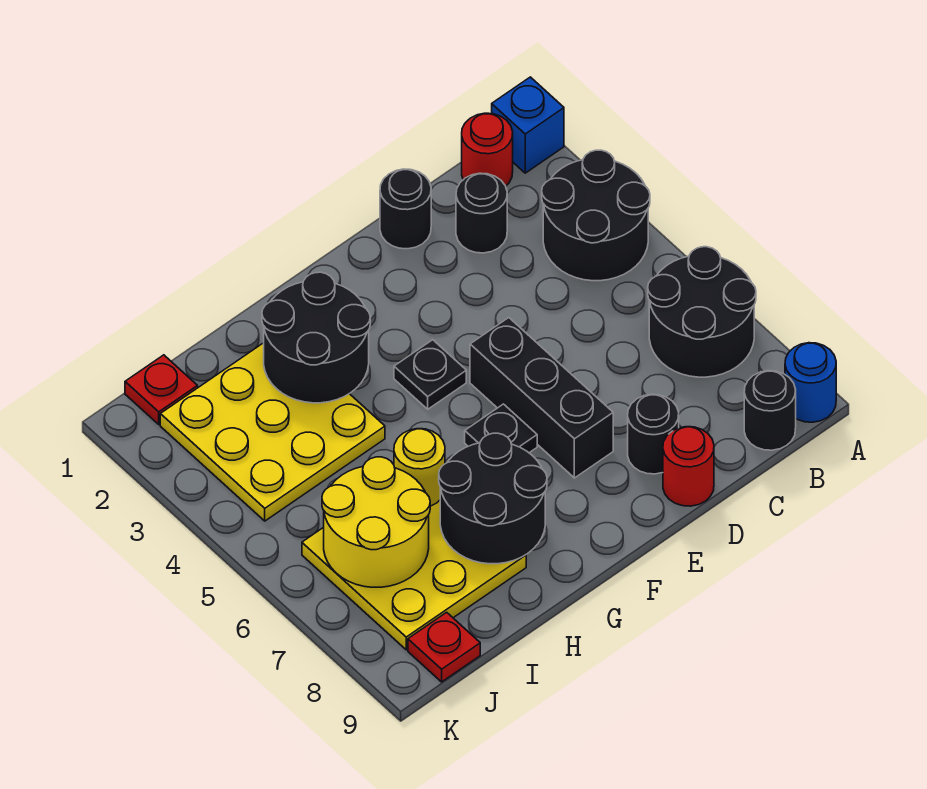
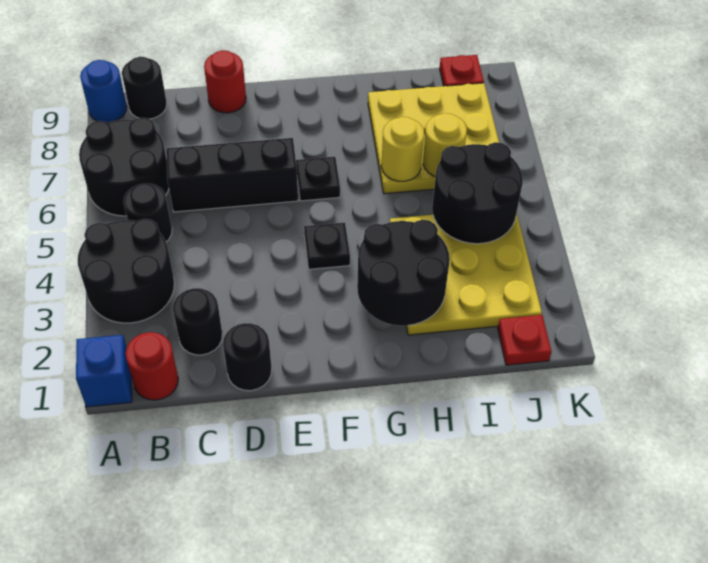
black round brick D8 level 1 -> black round brick B5 level 1
black brick E5:E7 level 1 -> black brick C6:E6 level 1
black round brick G7:H8 level 2 -> black round brick I4:J5 level 2
yellow round brick I6:J7 level 2 -> yellow round brick I6 level 2

